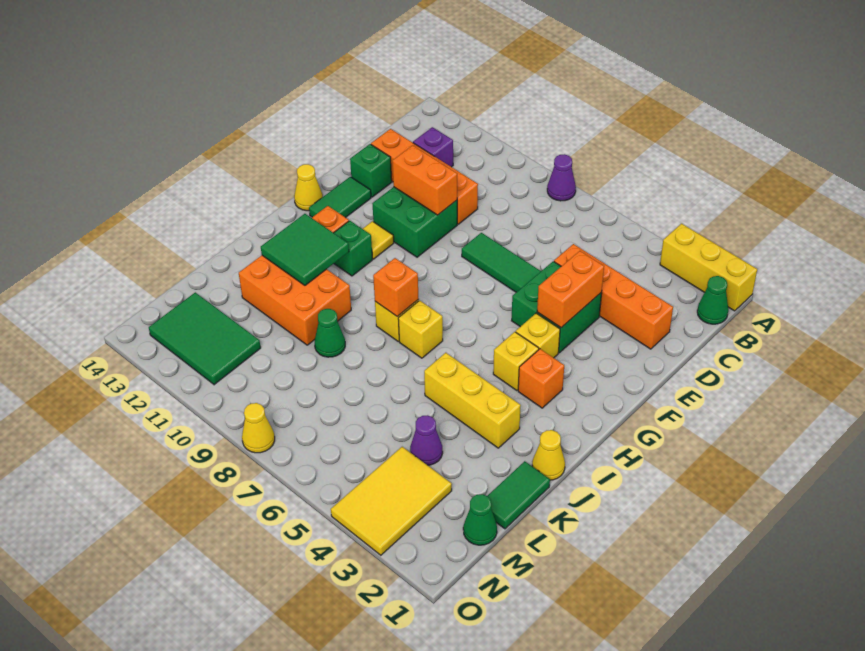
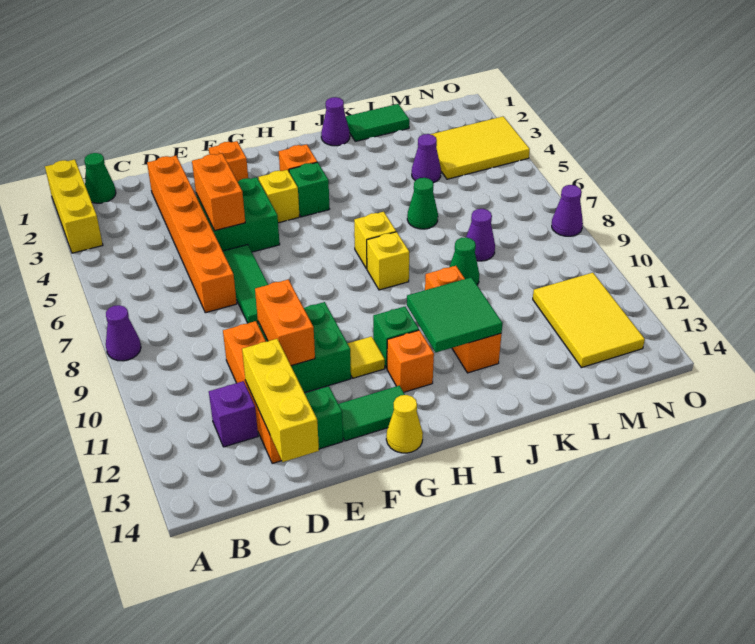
orange brick D2:D5 level 1 -> orange brick D2:D7 level 1
orange brick E4:F4 level 2 -> orange brick E4:E5 level 2
yellow brick H4 level 1 -> green brick H4 level 1
orange brick I8 level 2 -> orange brick F2 level 1
yellow cone J1 level 1 -> purple cone J1 level 1
yellow brick J3:J5 level 1 -> yellow brick D12:D14 level 2
orange brick J10:K12 level 1 -> orange brick J10:J12 level 1
none -> purple cone L8 level 1
green cone M1 level 1 -> green cone K6 level 1
green tile M11:N13 level 1 -> yellow tile M11:N13 level 1
yellow cone O8 level 1 -> purple cone O8 level 1

